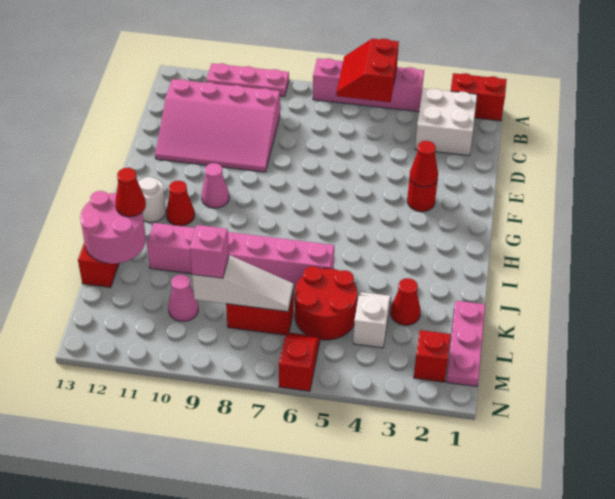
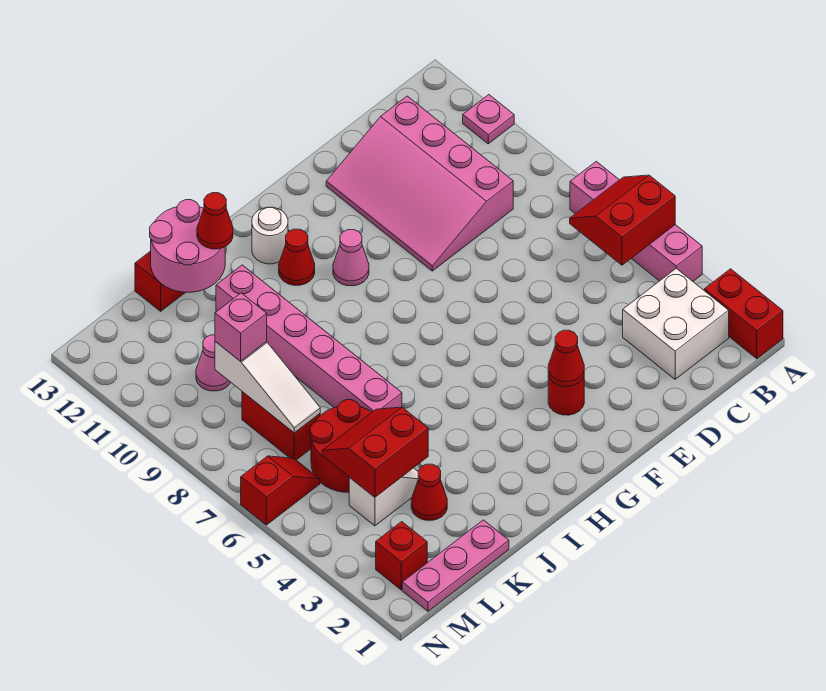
pink plate A9:A11 level 1 -> pink plate A11 level 1
none -> red slope K4:L5 level 2 top 4

